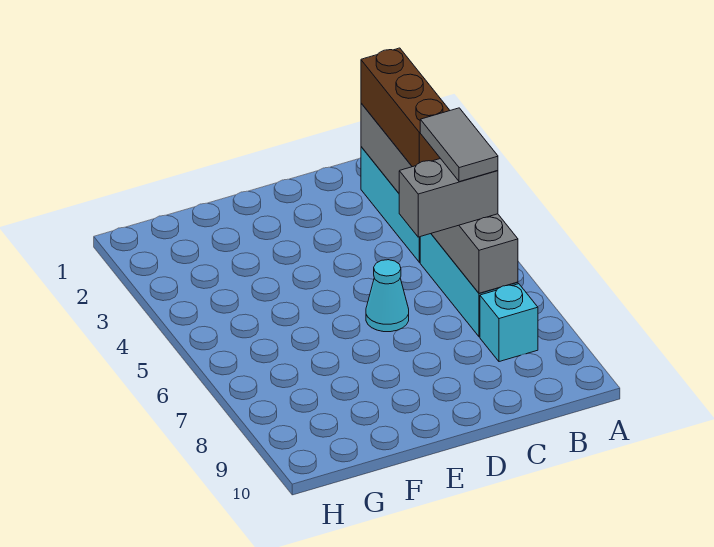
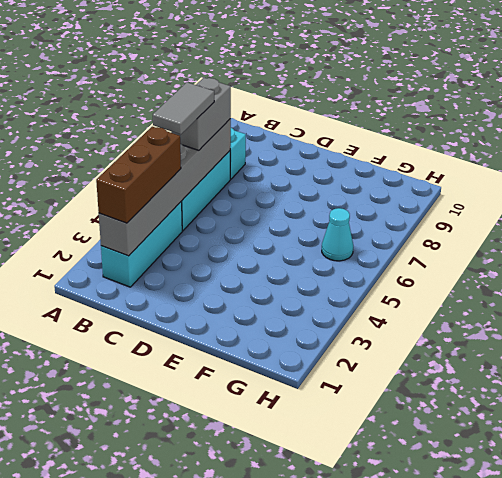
grey brick B6:C6 level 3 -> grey brick B6:B7 level 3
cyan cone D6 level 1 -> cyan cone G6 level 1

